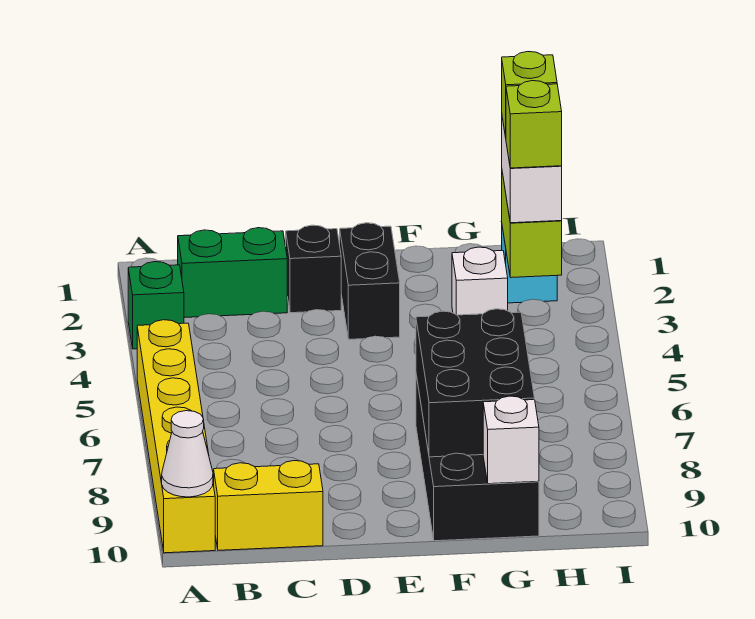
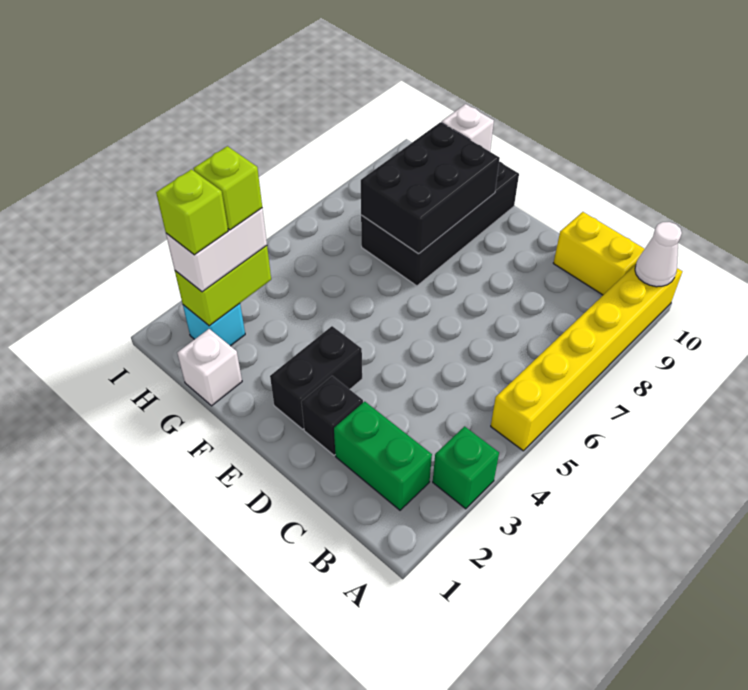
white brick G3 level 1 -> white brick G1 level 1

